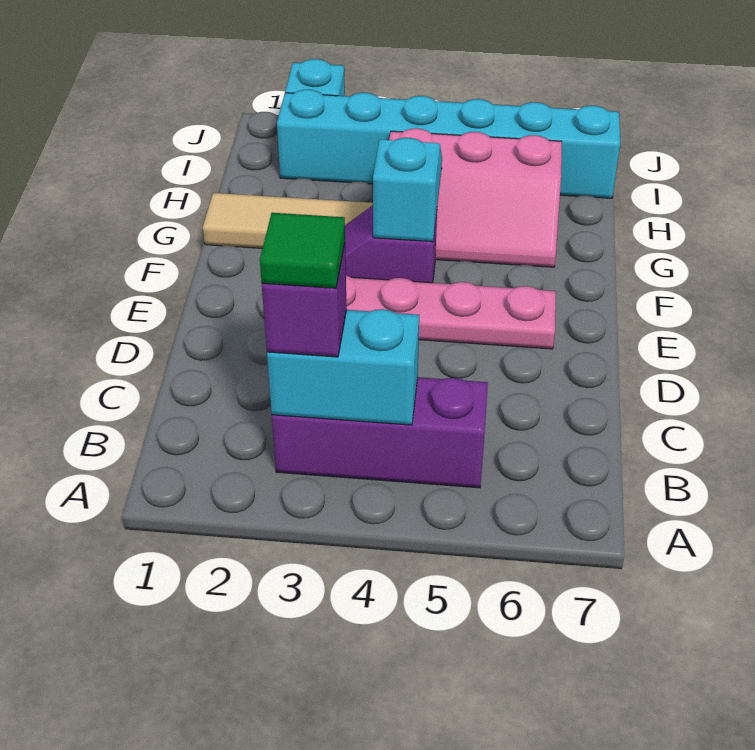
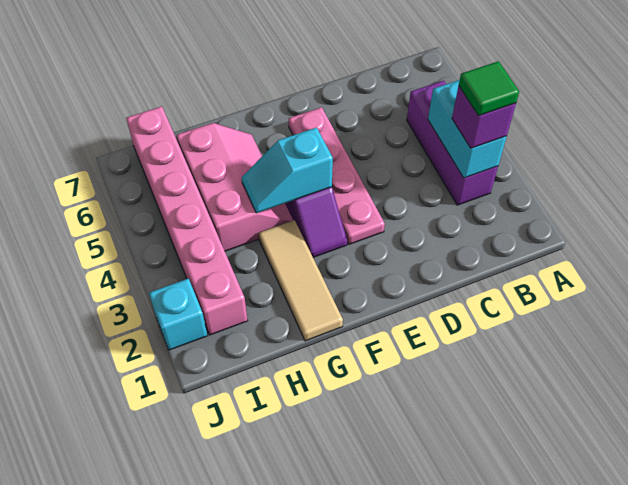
cyan brick I2:I7 level 1 -> pink brick I2:I7 level 1

